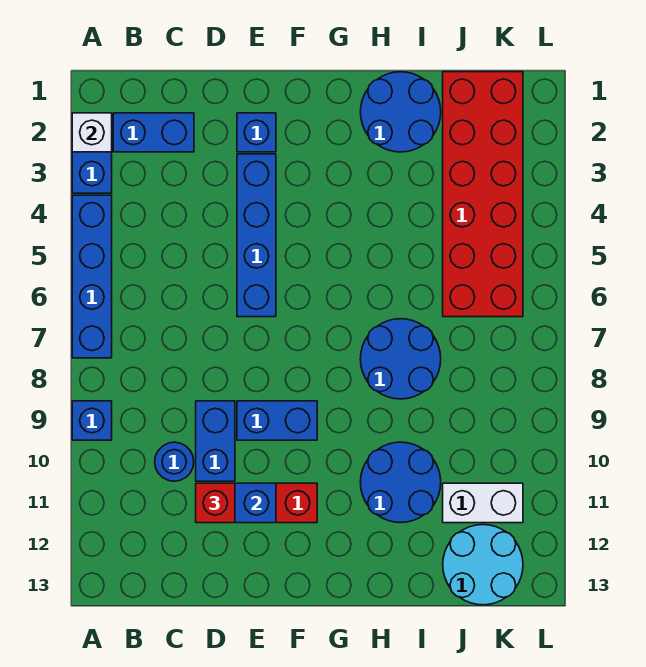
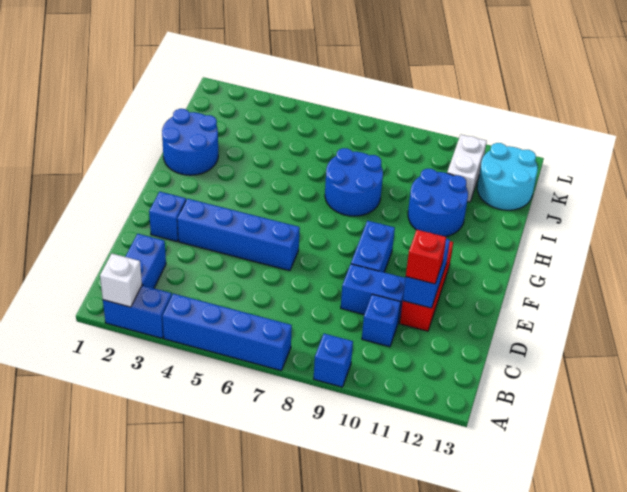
blue round brick C10 level 1 -> blue brick C10 level 1
red brick J1:K6 level 1 -> none

